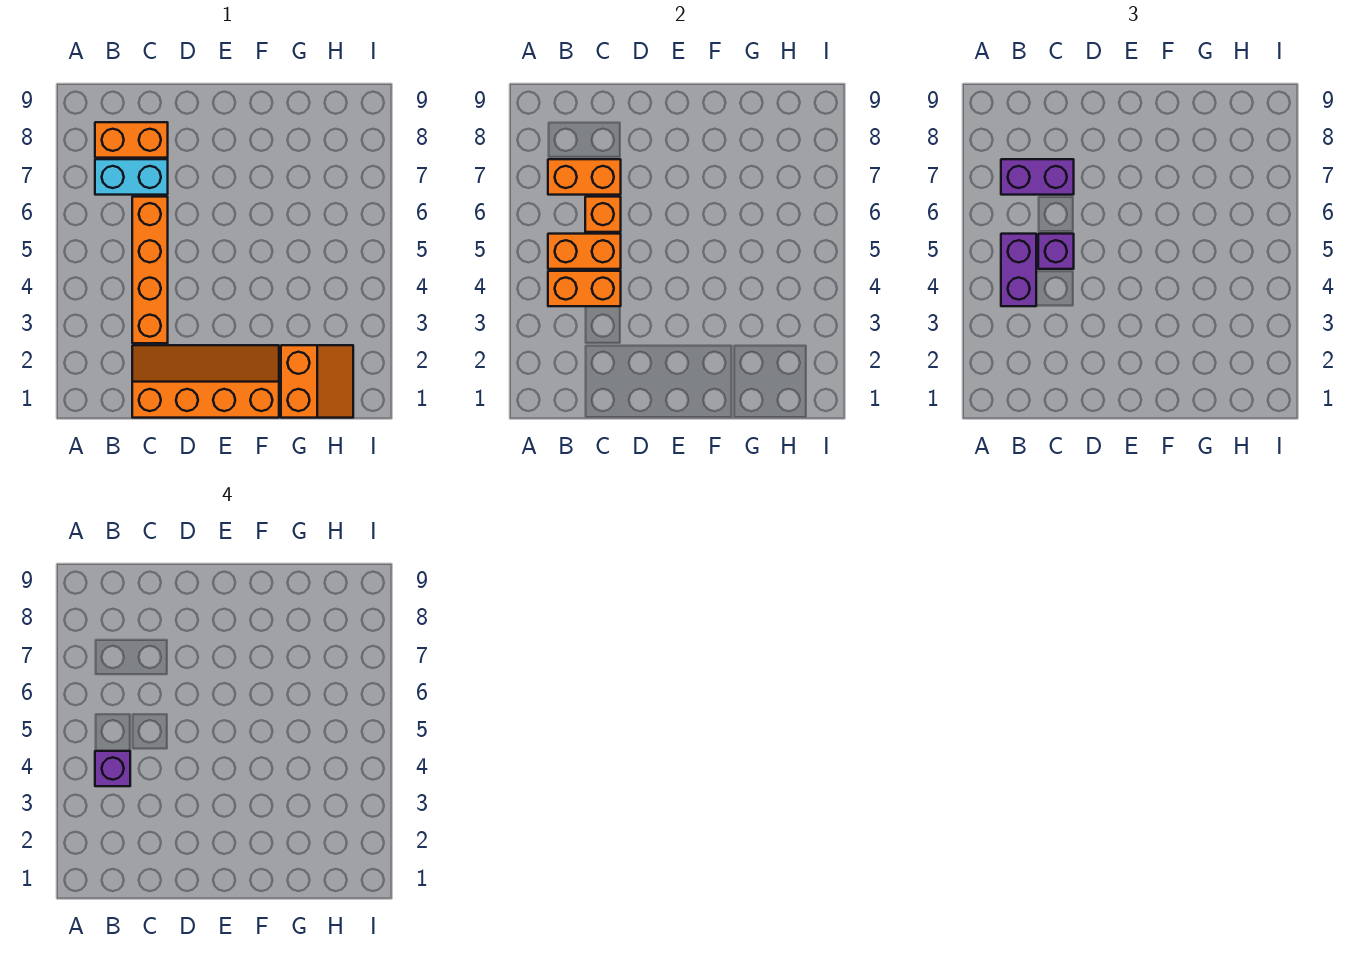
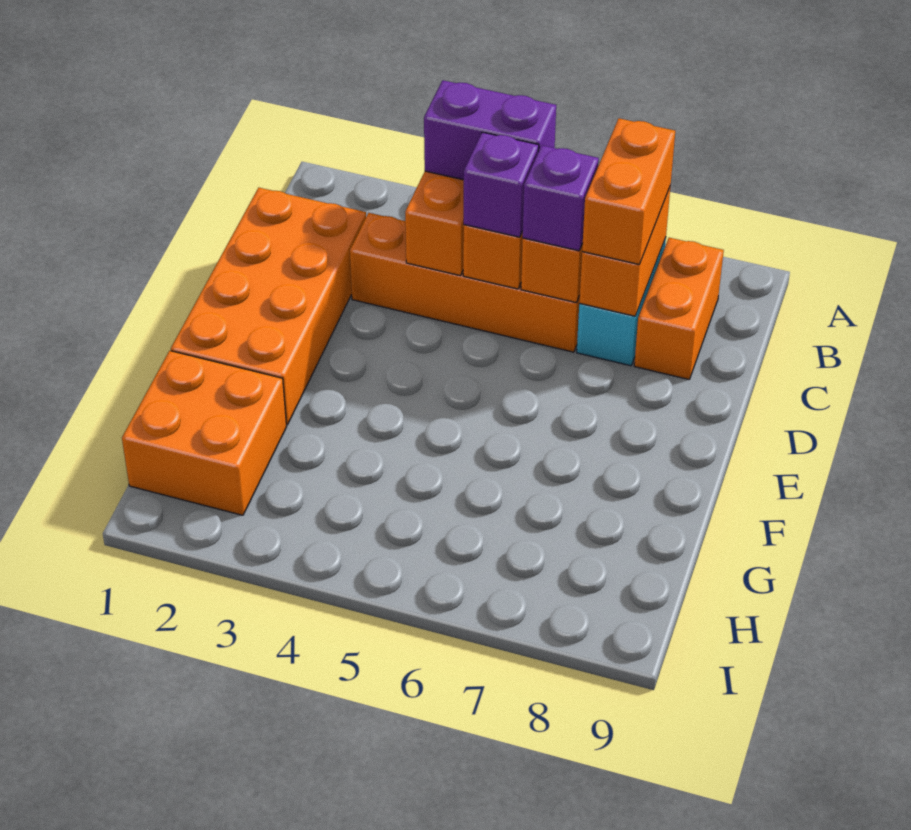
purple brick B4 level 4 -> purple brick C6 level 3
purple brick B7:C7 level 3 -> orange brick B7:C7 level 3
orange slope C1:F2 level 1 top 1 -> orange brick C1:F2 level 1
orange slope G1:H2 level 1 top G -> orange brick G1:H2 level 1

